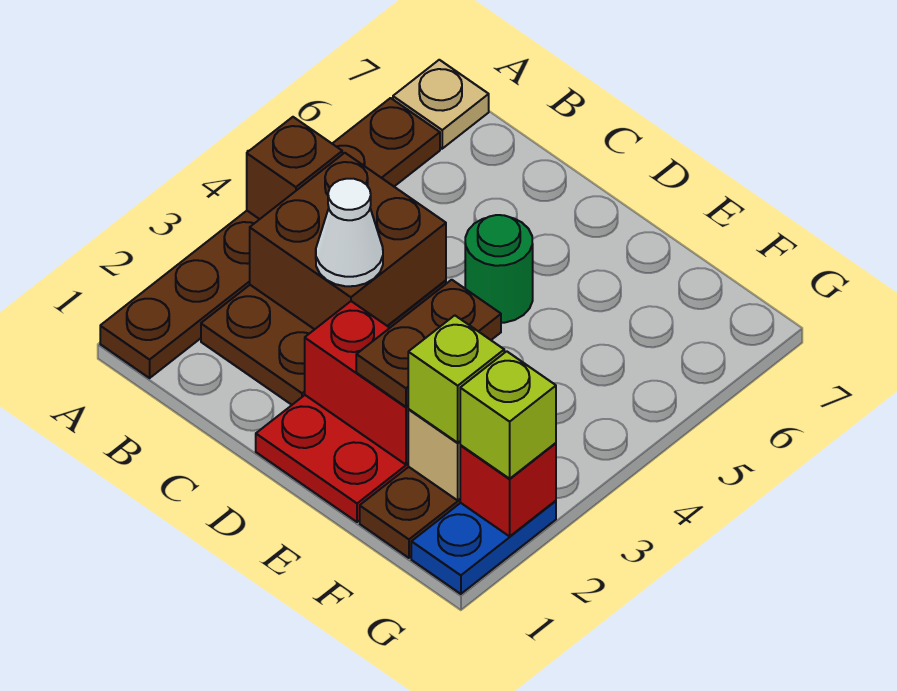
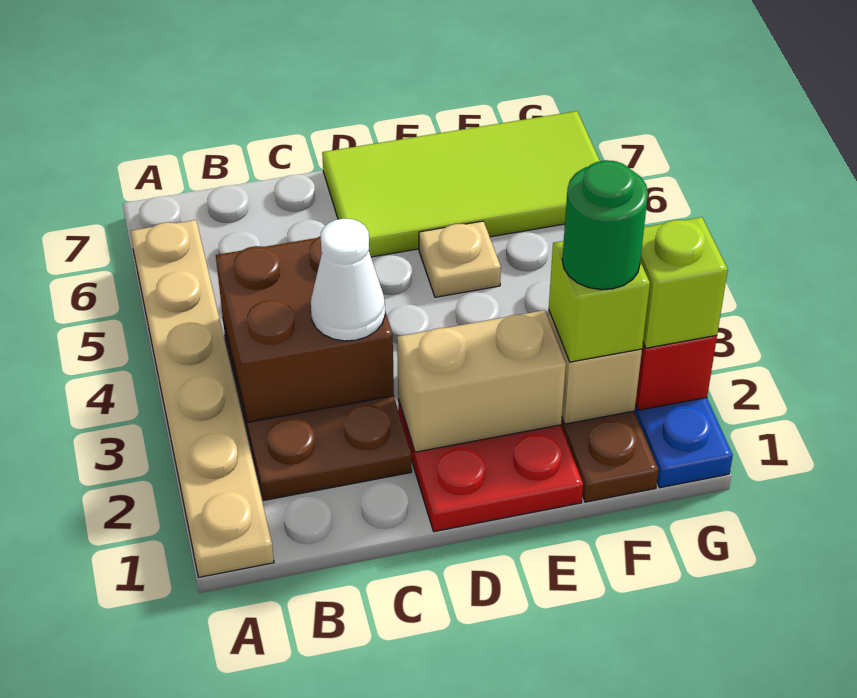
brown plate A1:A6 level 1 -> tan plate A1:A6 level 1
brown brick A4 level 2 -> none
tan plate A7 level 1 -> tan plate E5 level 1
red brick D2:E2 level 2 -> tan brick D2:E2 level 2
green round brick D5 level 1 -> green round brick F2 level 4
none -> lime tile D6:G7 level 1
brown plate E2:E3 level 3 -> none

